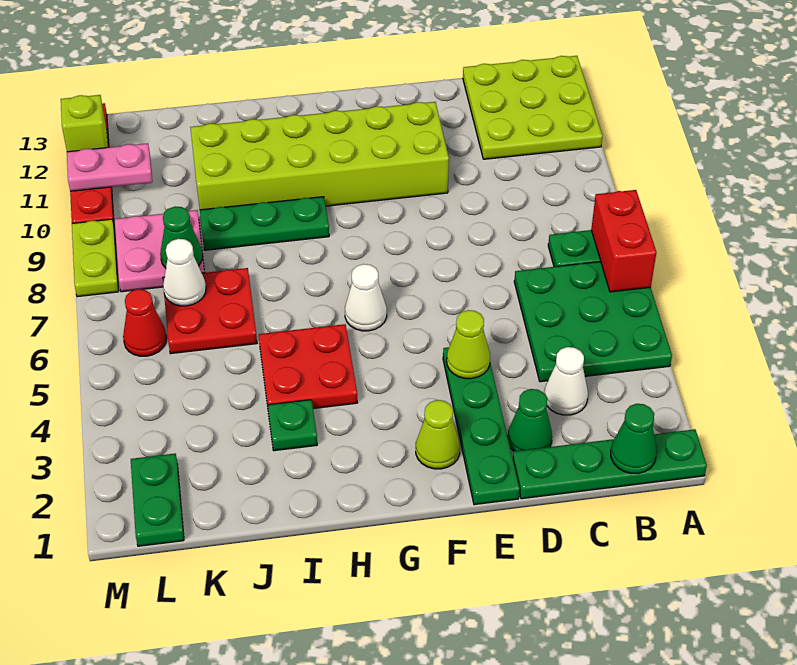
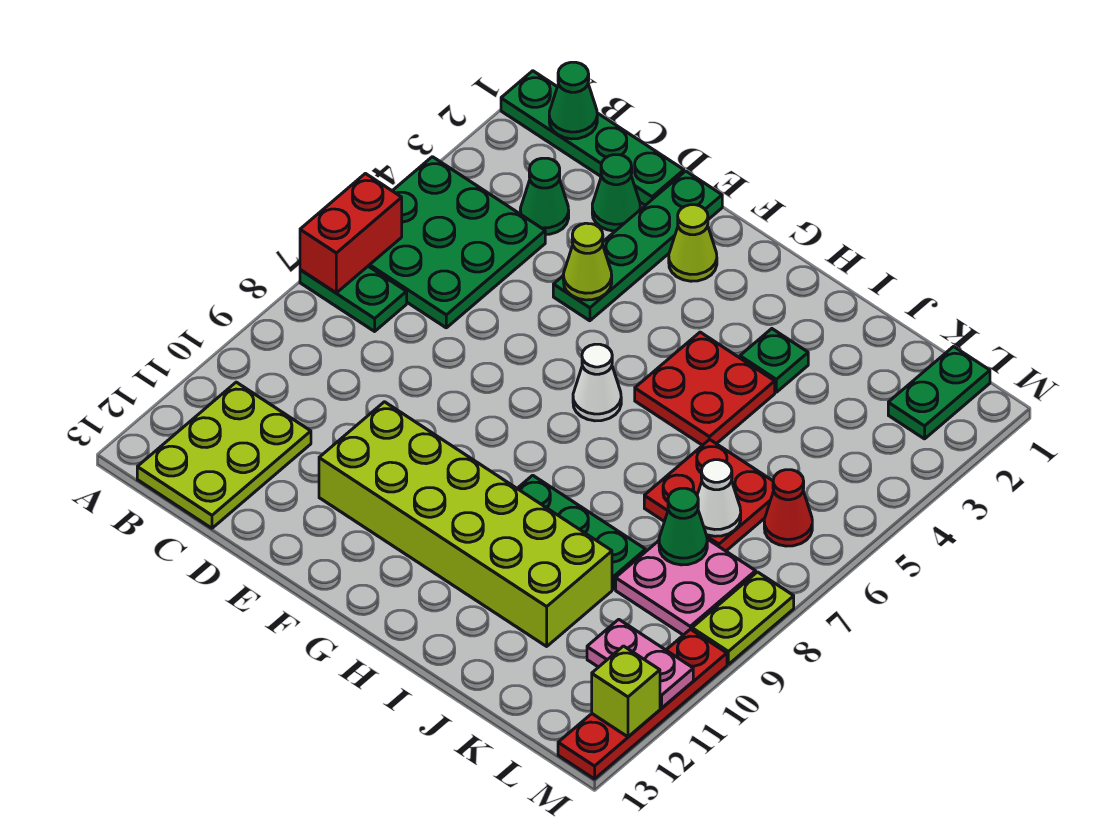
lime plate A11:C13 level 1 -> lime plate B11:C13 level 1
white cone C3 level 1 -> green cone C3 level 1

